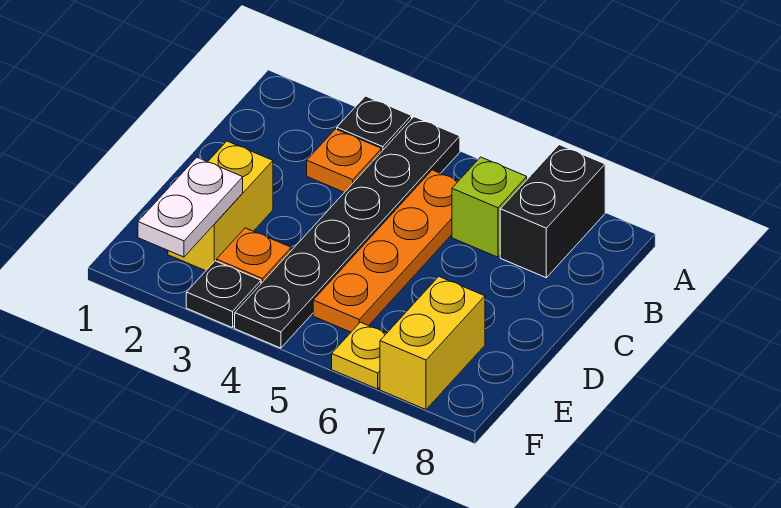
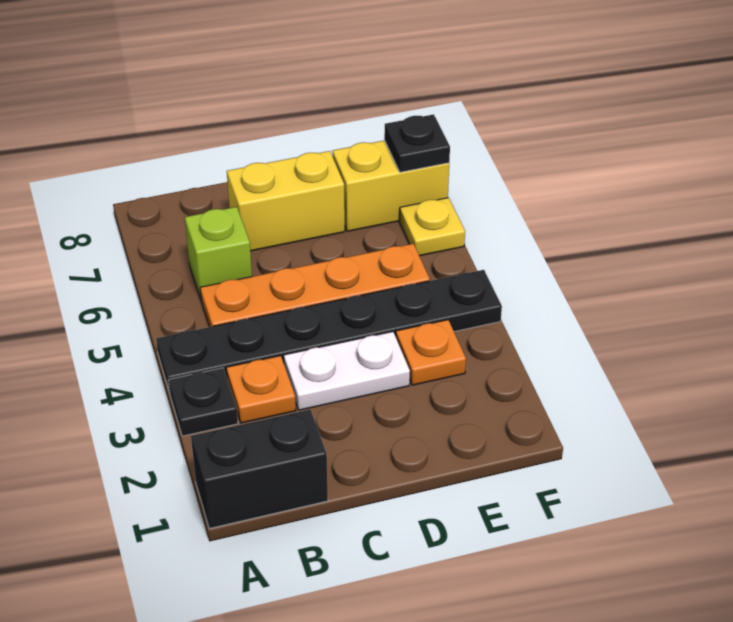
black brick A7:B7 level 1 -> black brick A1:B1 level 1
yellow brick D2:E2 level 1 -> yellow brick C7:D7 level 1
white plate E2:F2 level 2 -> white plate C3:D3 level 1
black plate F3 level 1 -> black plate F7 level 2

